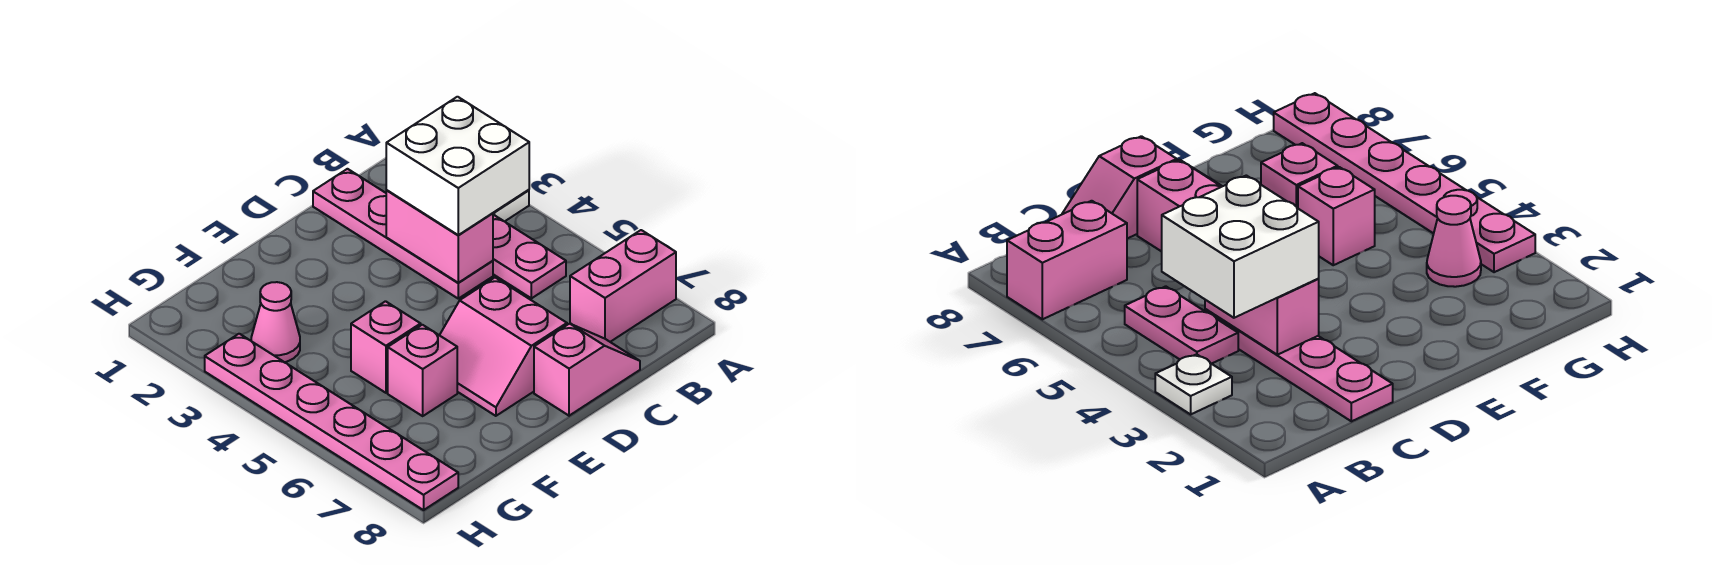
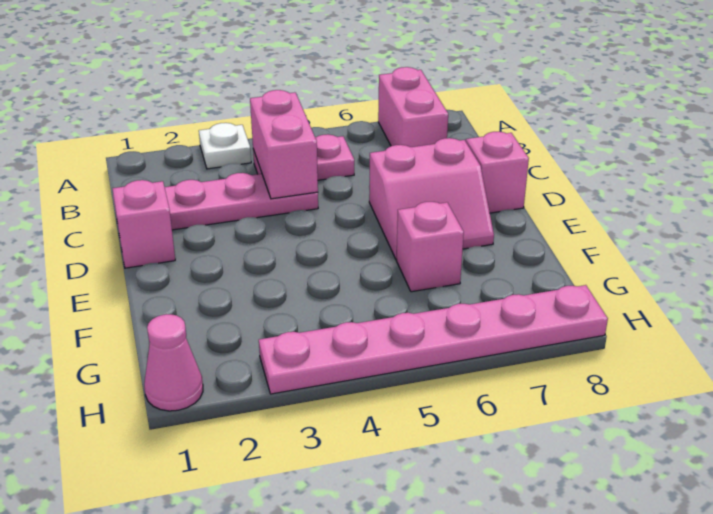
white brick B3:C4 level 3 -> none
pink brick C3:C4 level 2 -> pink brick B4:C4 level 2
pink brick F5 level 1 -> pink brick D1 level 1
pink cone G3 level 1 -> pink cone H1 level 1

